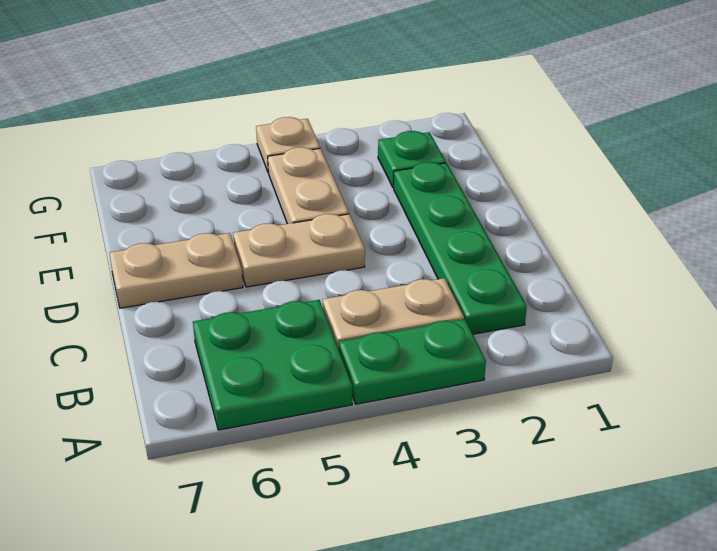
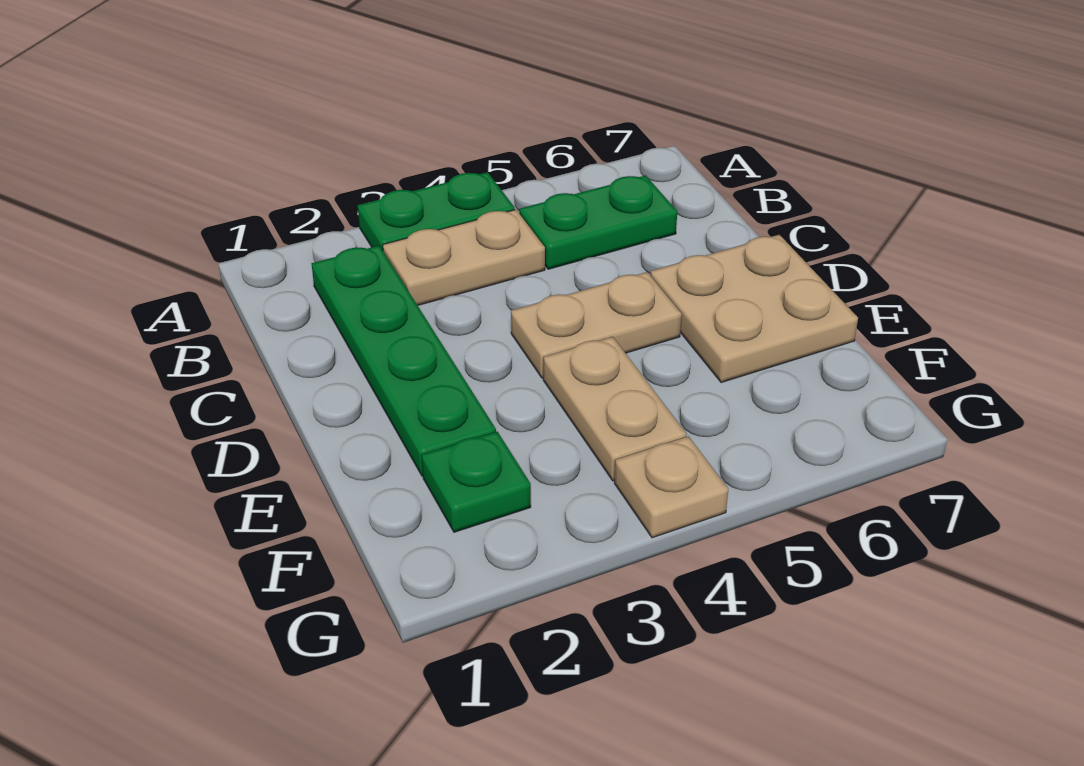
green plate A5:B6 level 1 -> green plate B5:B6 level 1
tan plate D6:D7 level 1 -> tan plate D6:E7 level 1

